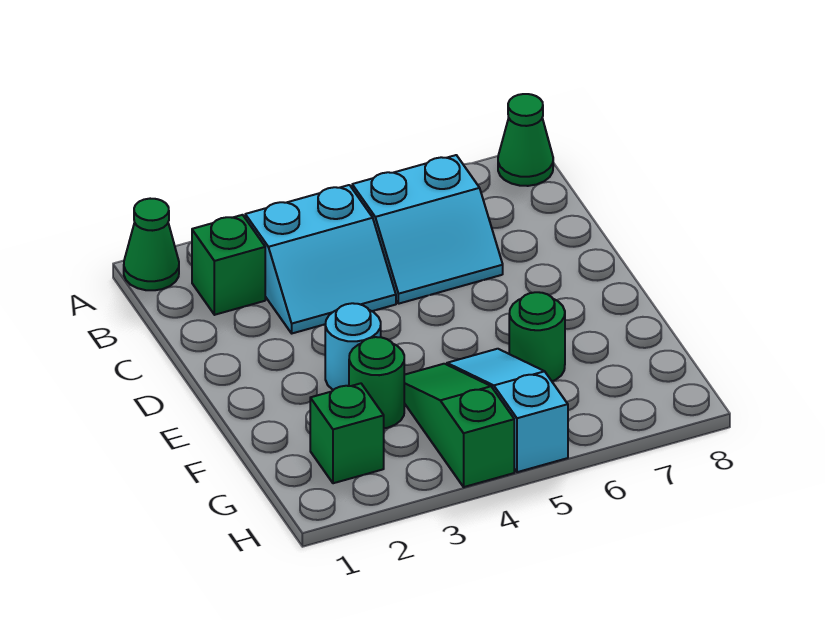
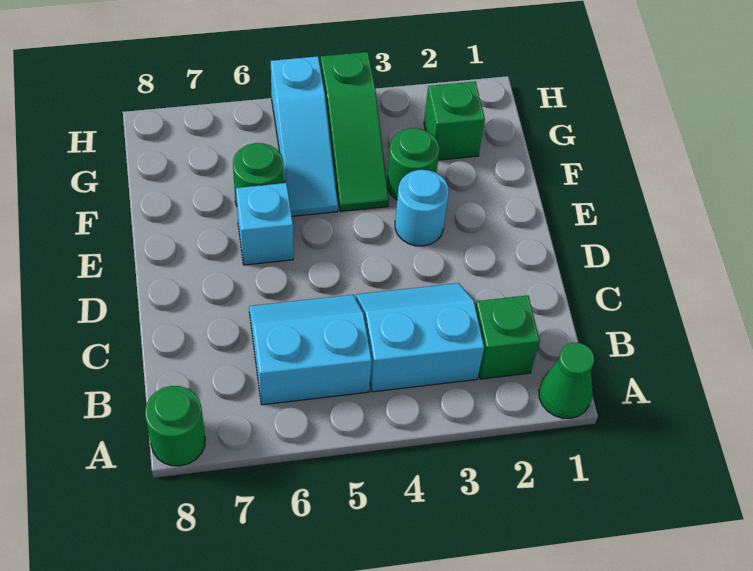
green cone A8 level 1 -> green round brick A8 level 1
none -> cyan brick E6 level 1

